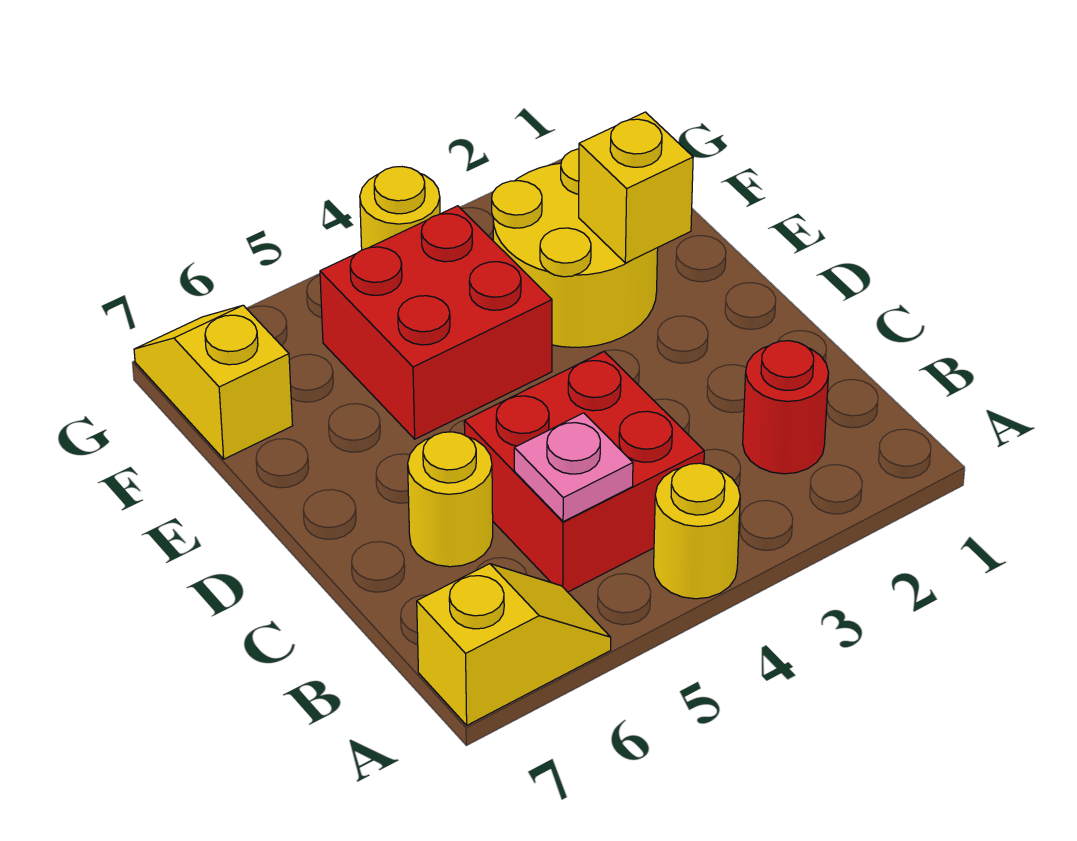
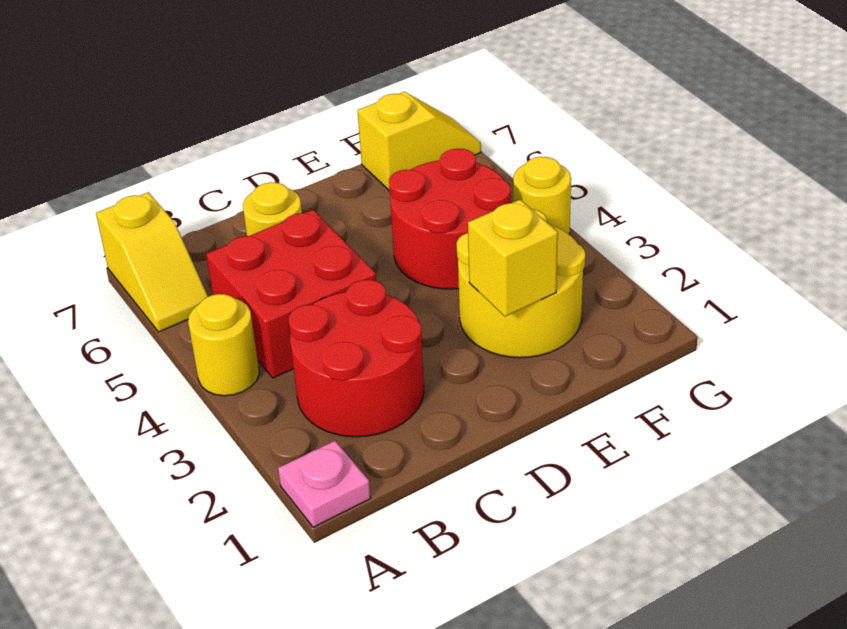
red round brick B2 level 1 -> red round brick B2:C3 level 1
pink plate B5 level 2 -> pink plate A1 level 1
red brick E4:F5 level 1 -> red round brick E4:F5 level 1

